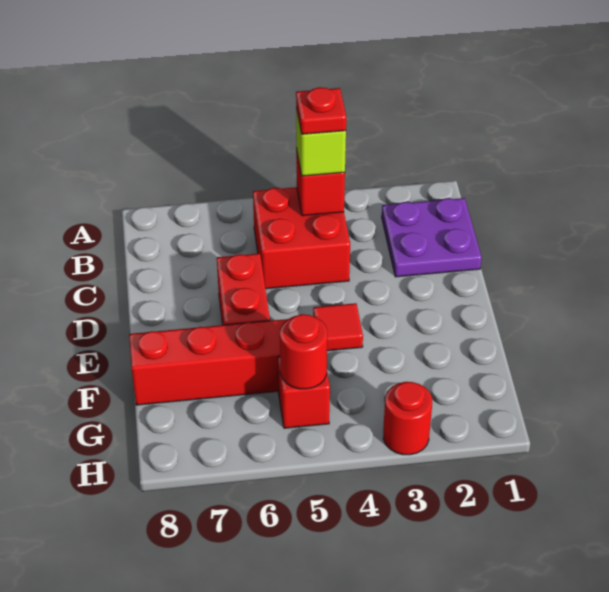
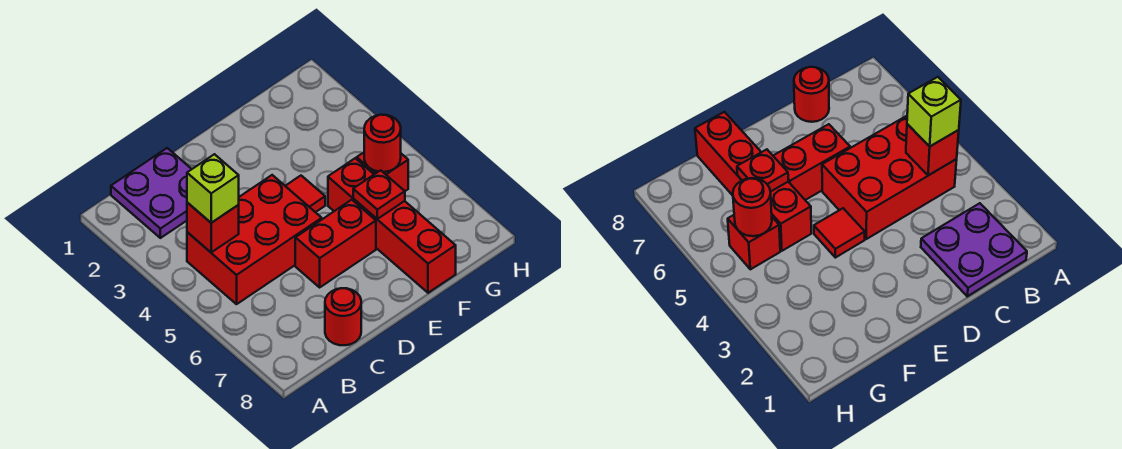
red brick B4:C5 level 1 -> red brick B4:D5 level 1
red plate B4 level 4 -> red plate F6 level 2
red round brick H3 level 1 -> red round brick C8 level 1

